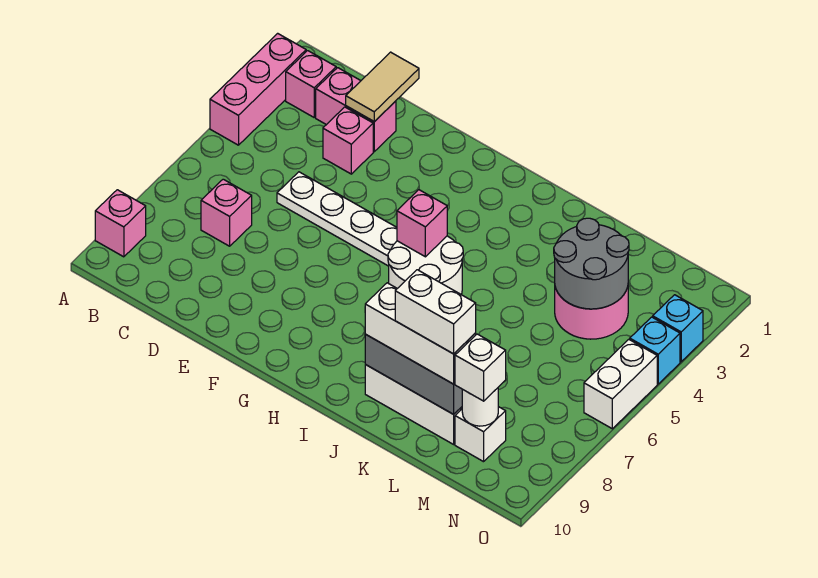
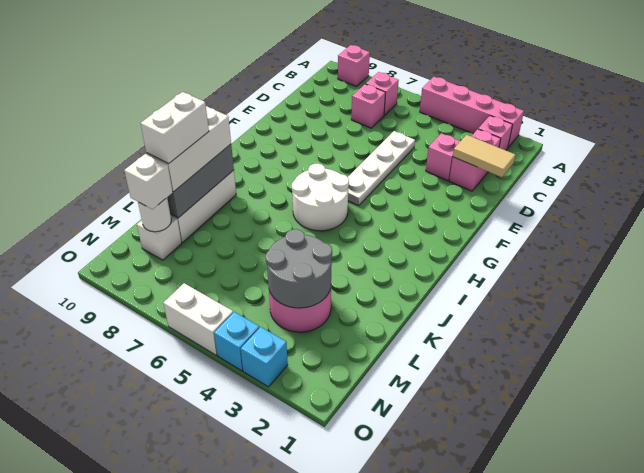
pink brick A2:A4 level 1 -> pink brick A2:A5 level 1
pink brick H5 level 2 -> pink brick B7 level 1

